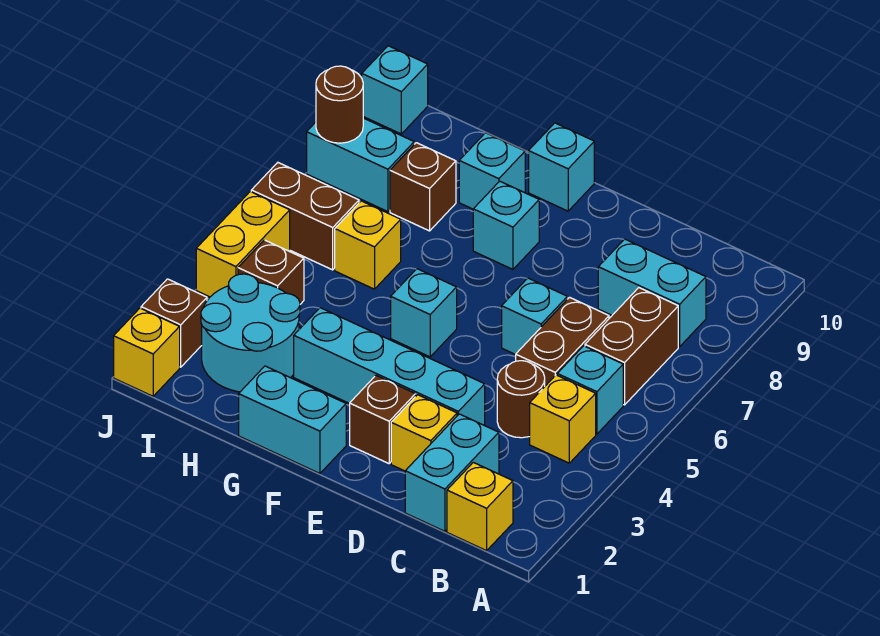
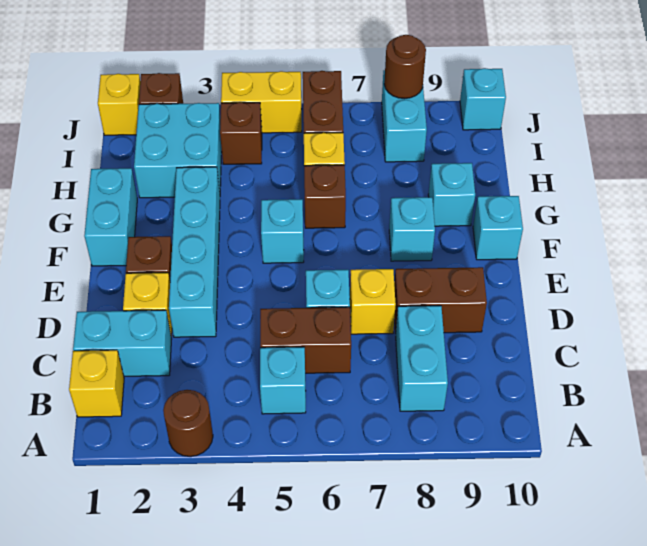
yellow brick B4 level 1 -> yellow brick D7 level 1
brown brick B6:B7 level 1 -> brown brick D8:D9 level 1
brown round brick C4 level 1 -> brown round brick A3 level 1
cyan round brick H2:I3 level 1 -> cyan brick H2:I3 level 1
brown brick H8 level 1 -> brown brick G6 level 1

